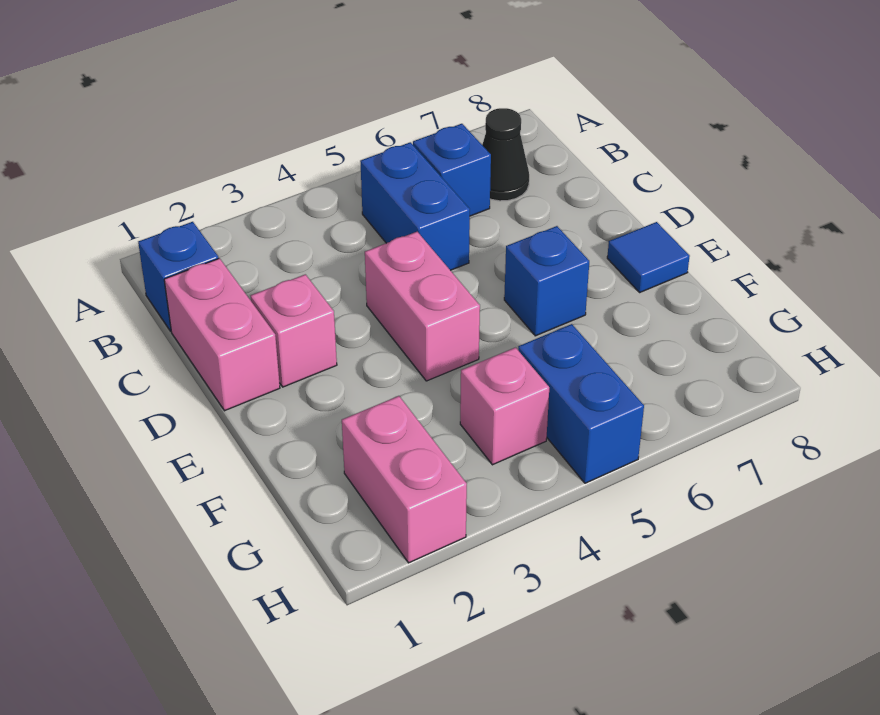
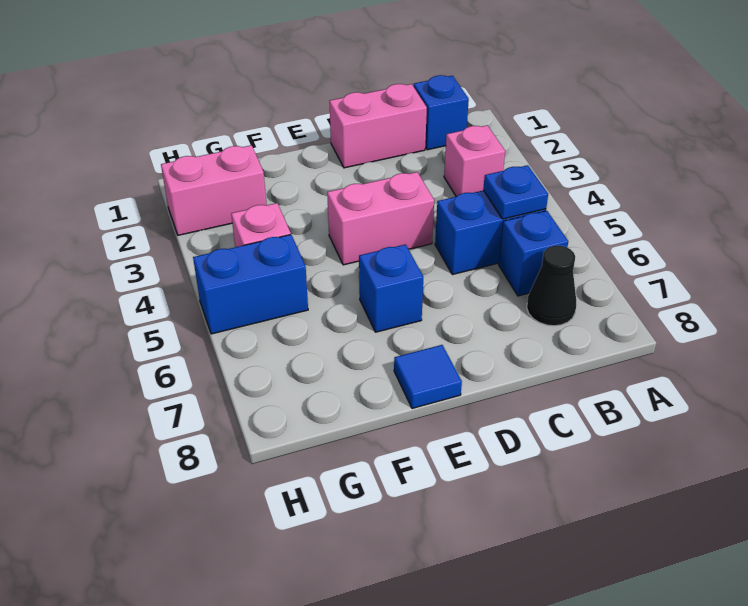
none -> blue plate B5 level 2
pink brick D2 level 1 -> pink brick B3 level 1

